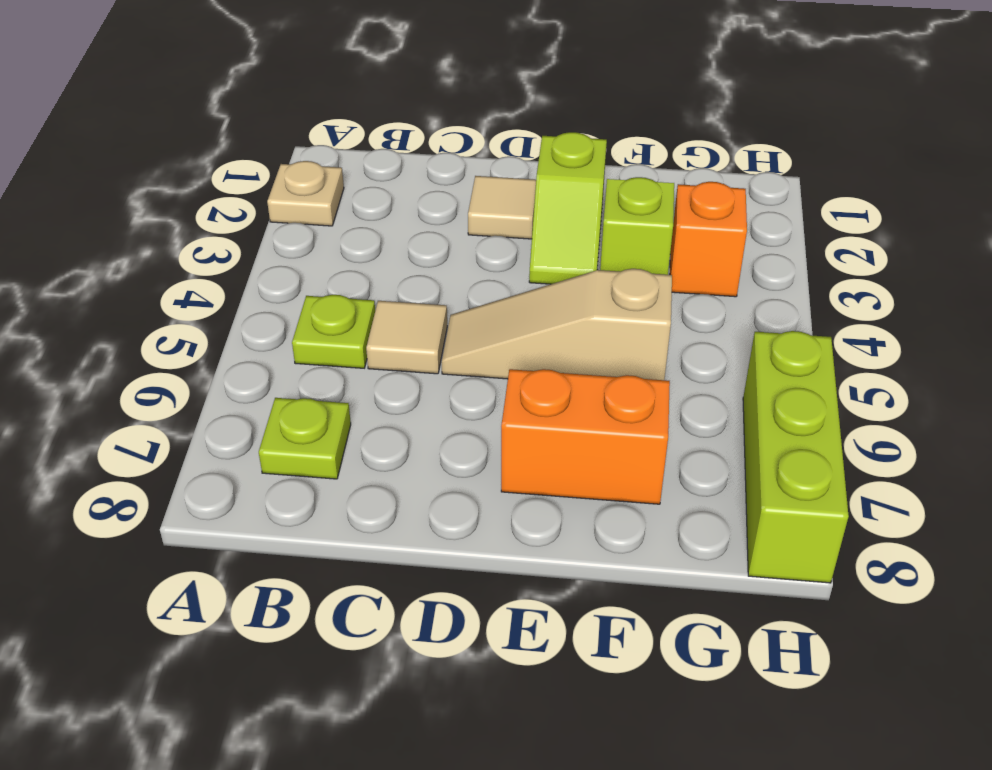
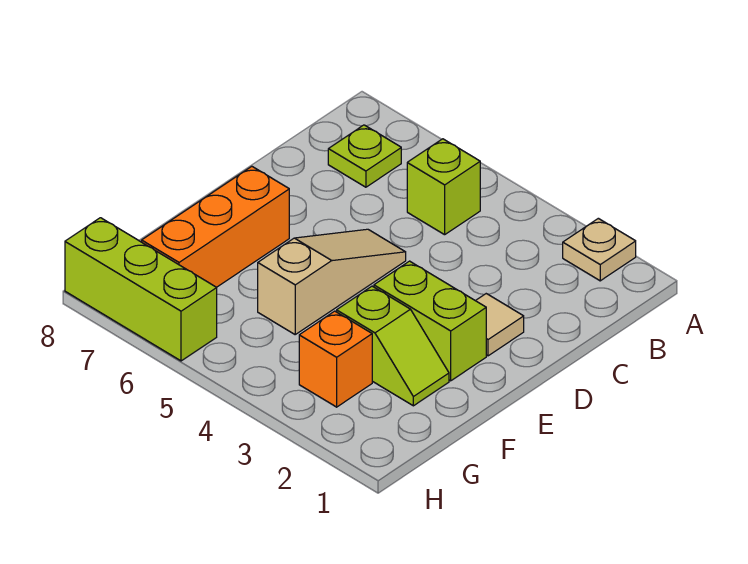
lime plate B5 level 1 -> lime brick B5 level 1
tan tile C5 level 1 -> none
lime slope E2:E3 level 1 top 2 -> lime brick E2:E3 level 1
orange brick E7:F7 level 1 -> orange brick E7:G7 level 1

